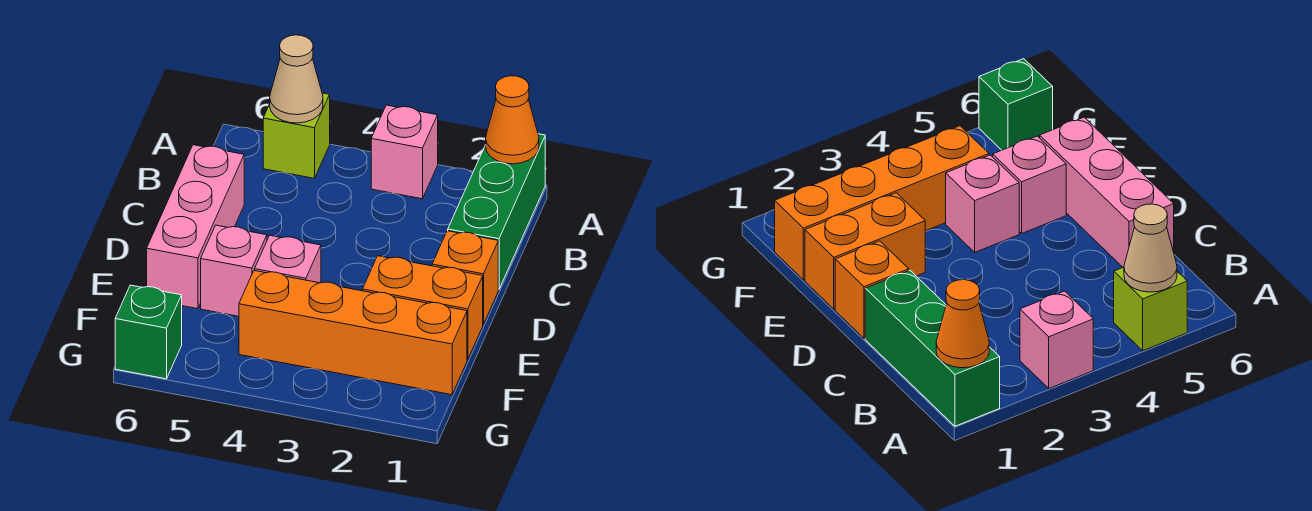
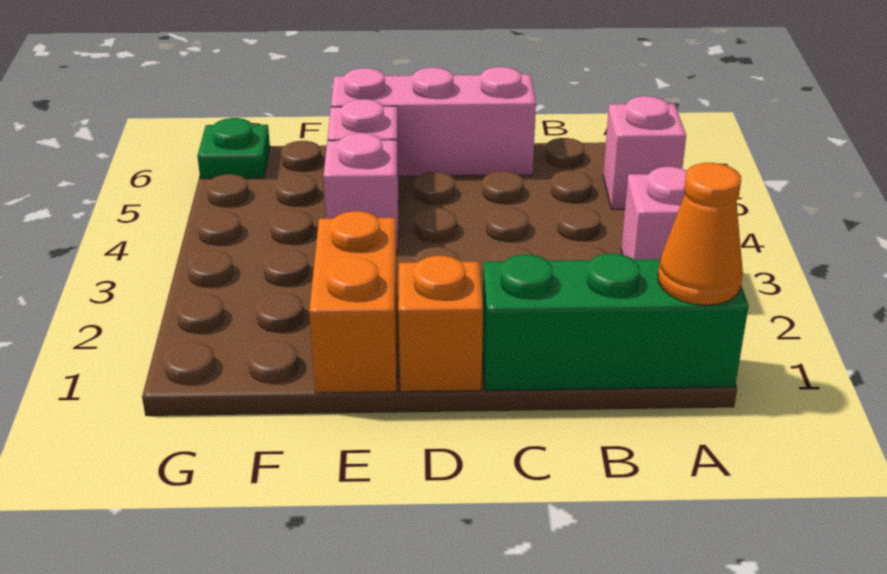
lime brick A5 level 1 -> pink brick A5 level 1
tan cone A5 level 2 -> none
orange brick F1:F4 level 1 -> none
green brick G6 level 1 -> green plate G6 level 1

